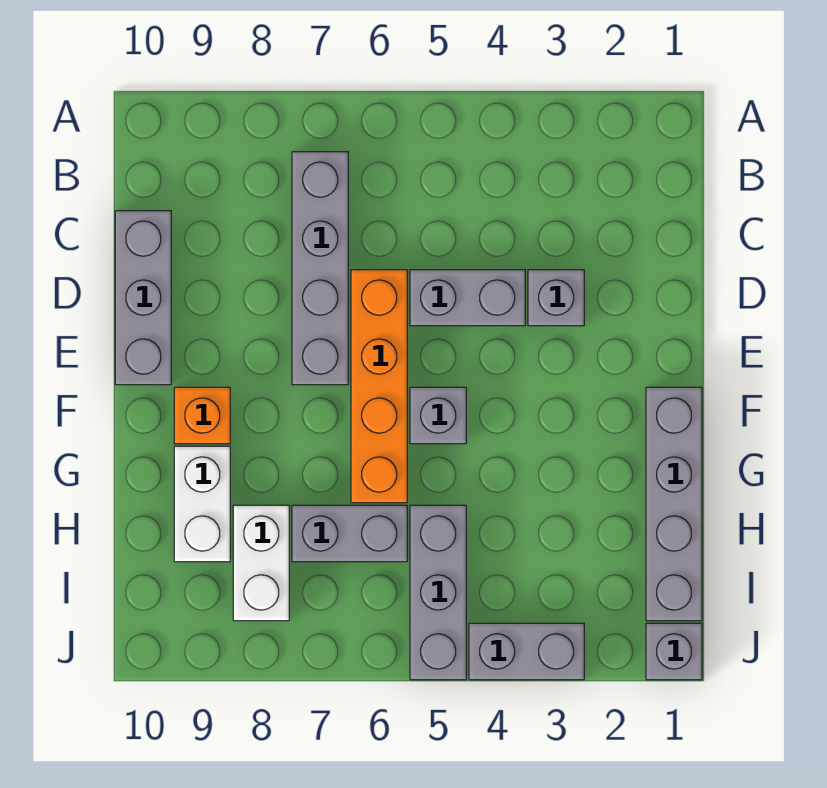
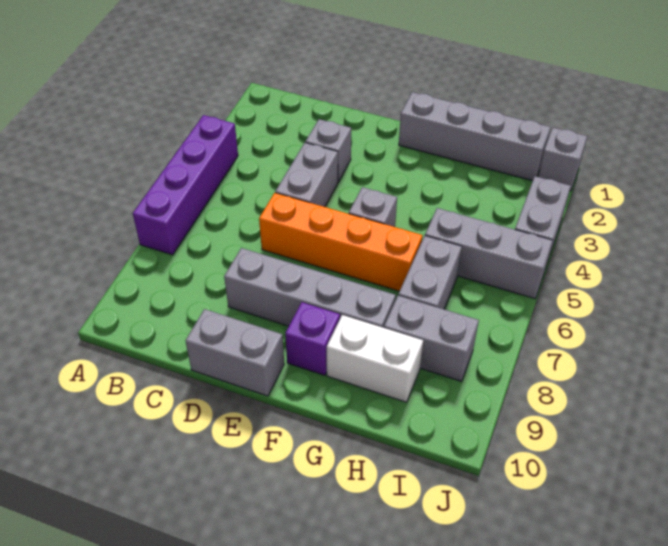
none -> purple brick A4:A7 level 1
grey brick B7:E7 level 1 -> grey brick D8:G8 level 1
grey brick C10:E10 level 1 -> grey brick D10:E10 level 1
orange brick F9 level 1 -> purple brick F9 level 1
white brick H8:I8 level 1 -> grey brick H8:I8 level 1

